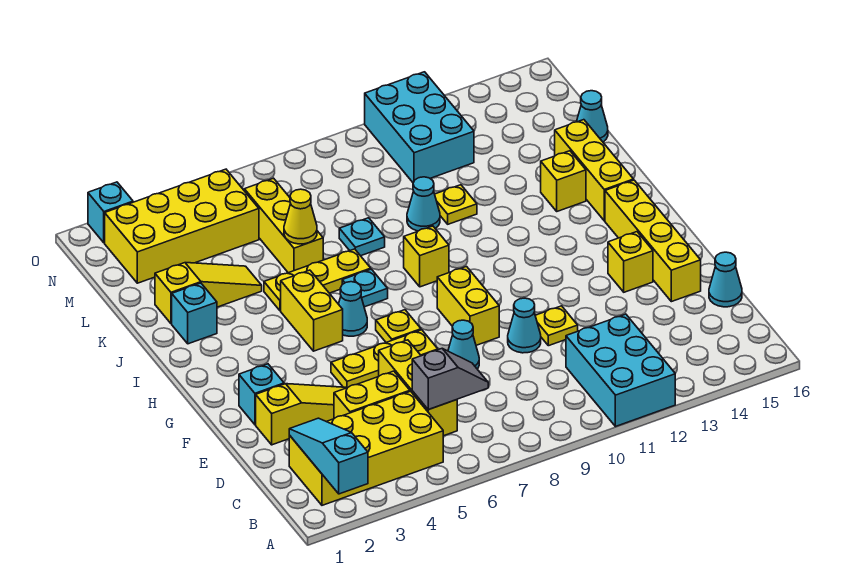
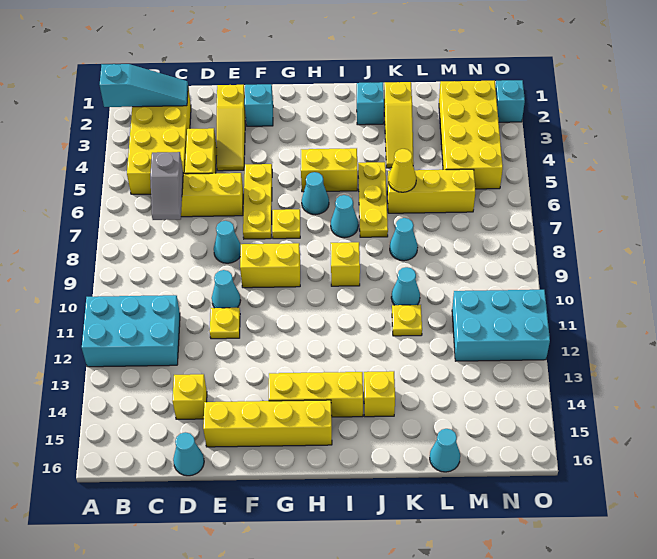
yellow brick F14 level 1 -> yellow brick D14 level 1
cyan plate I7 level 1 -> cyan cone I7 level 1
yellow brick I15:K15 level 1 -> yellow brick G14:I14 level 1
cyan plate K8 level 1 -> cyan cone K8 level 1

